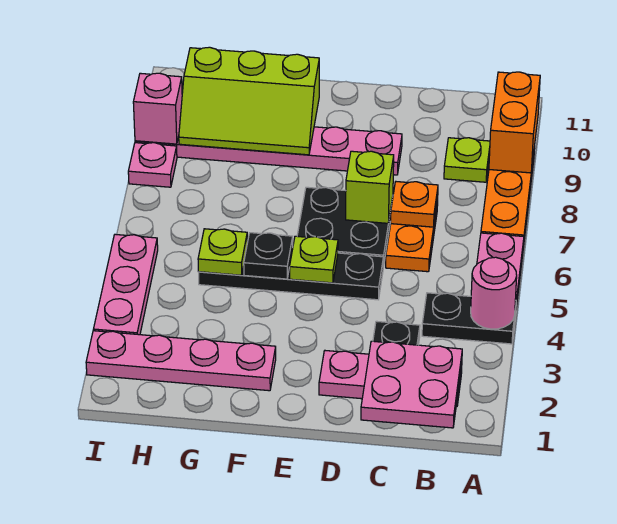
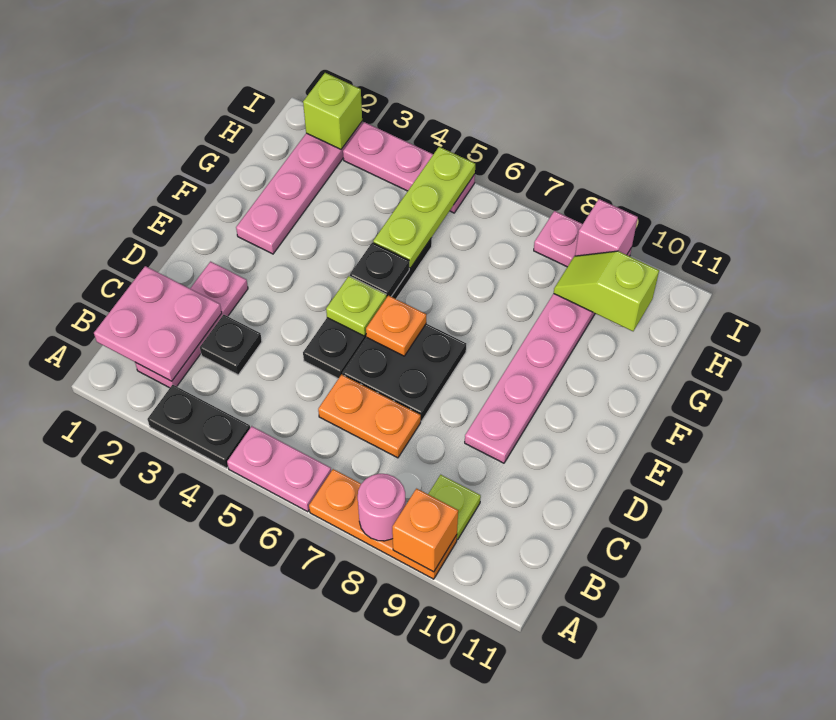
black plate A4:B4 level 1 -> black plate A3:A4 level 1
pink round brick A4 level 2 -> pink round brick A8 level 2
orange brick A9:A10 level 2 -> orange brick A9 level 2
orange plate C7 level 2 -> orange plate E6 level 2
lime brick D7 level 2 -> lime brick I2 level 2
lime slope F9:H10 level 2 top 10 -> lime slope H9:H10 level 2 top 10
lime plate G5 level 2 -> lime plate G5:I5 level 2

